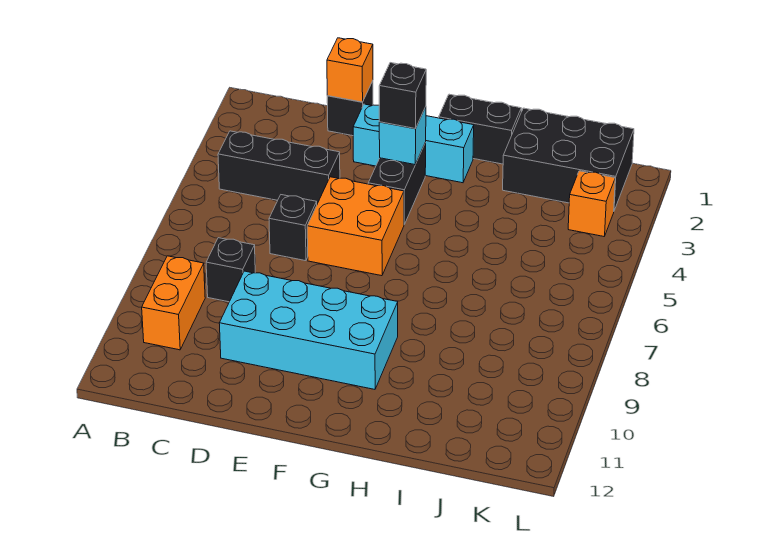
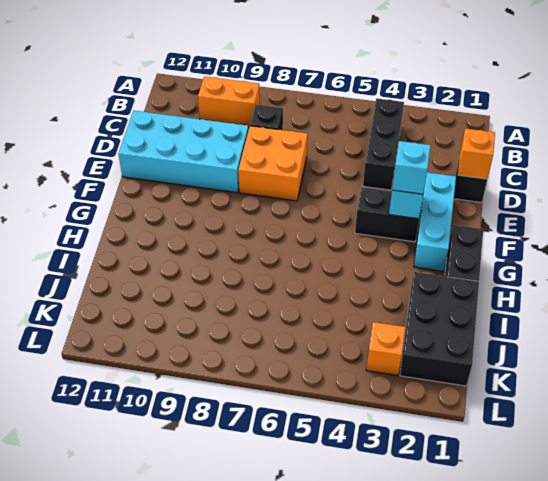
black brick D6 level 1 -> none
cyan brick D9:G10 level 1 -> cyan brick D9:E12 level 1
orange brick E5:F6 level 1 -> orange brick D7:E8 level 1
black brick F3 level 3 -> cyan brick F3 level 3

